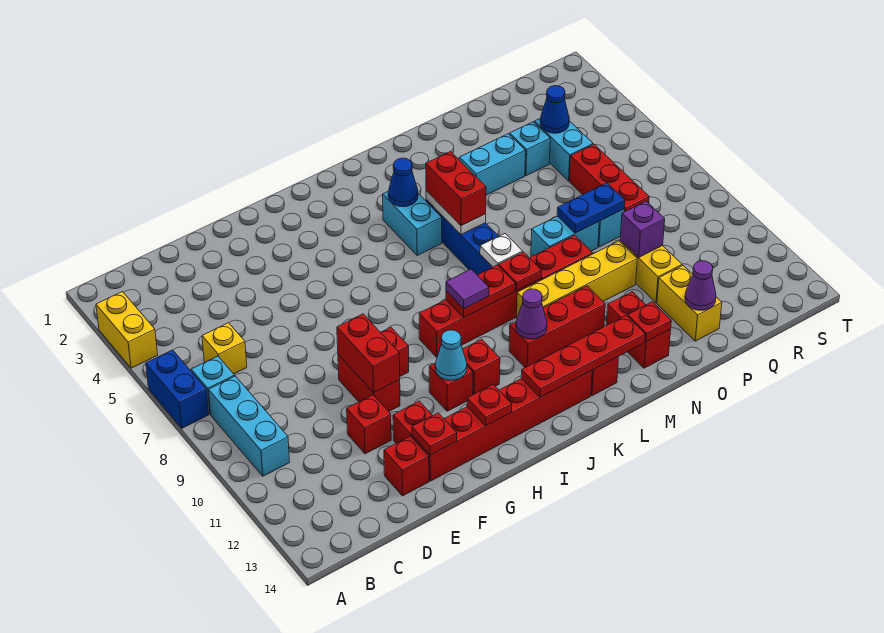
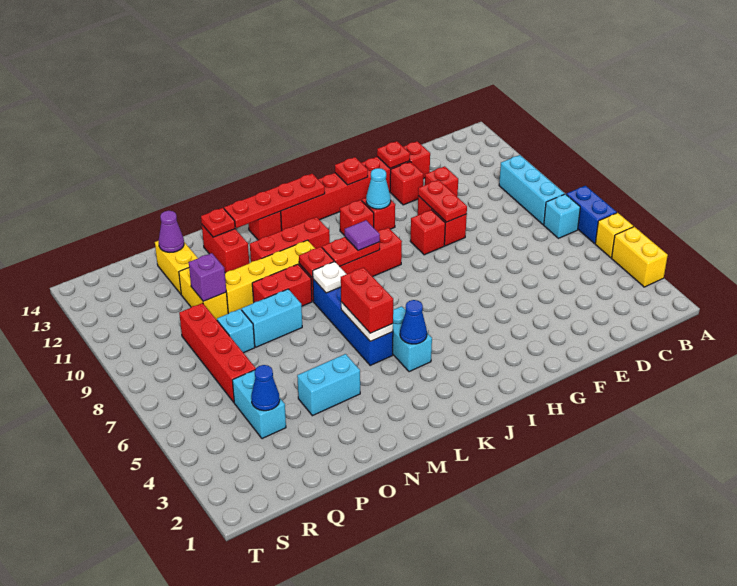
yellow brick C6 level 1 -> yellow brick A5 level 1
red brick F9:F10 level 2 -> red plate F9:F10 level 2
purple cone K11 level 2 -> none
blue plate O8:P8 level 2 -> none
cyan brick P4 level 1 -> none
red brick Q6:Q8 level 1 -> red brick Q6:Q9 level 1

